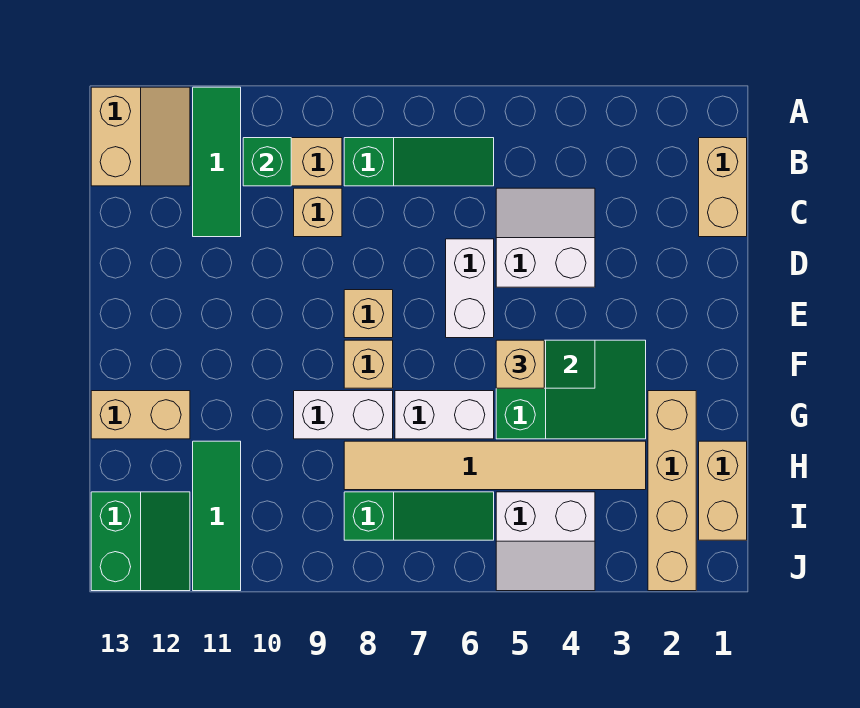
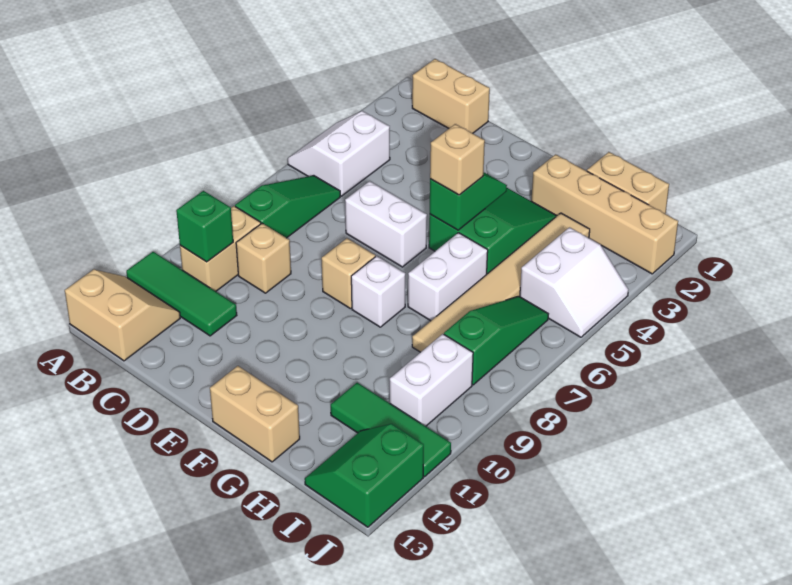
white slope C4:D5 level 1 top D -> white slope A4:B5 level 1 top B
tan brick F8 level 1 -> white brick F8 level 1
white brick G8:G9 level 1 -> white brick I9:I10 level 1
tan brick G12:G13 level 1 -> tan brick F13:G13 level 1
green slope I12:J13 level 1 top 13 -> green slope I12:J13 level 1 top J

